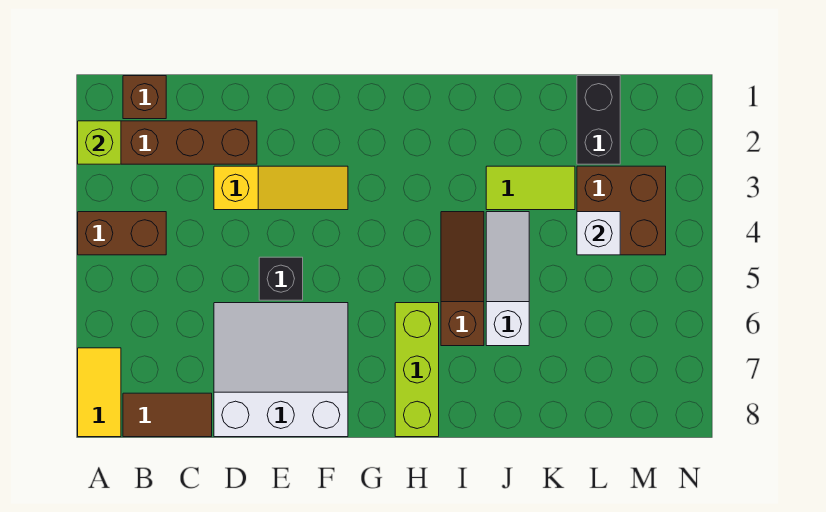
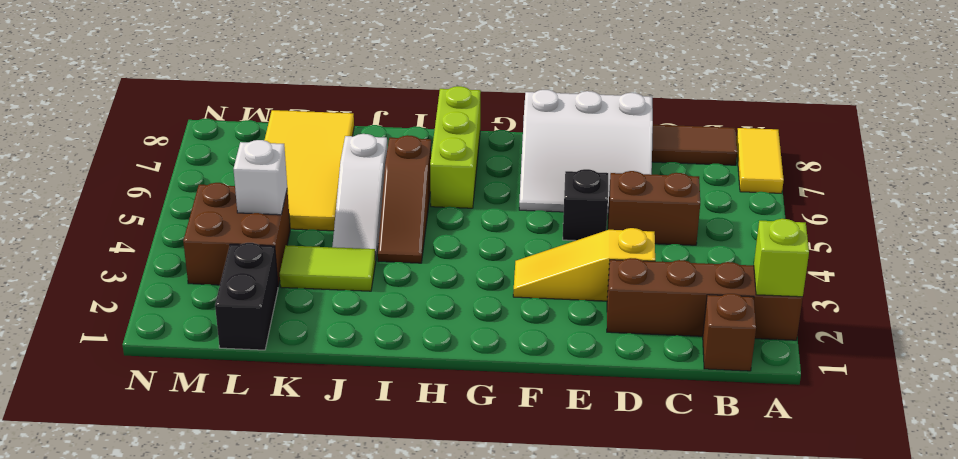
brown brick A4:B4 level 1 -> brown brick C5:D5 level 1
none -> yellow tile K5:L8 level 1

